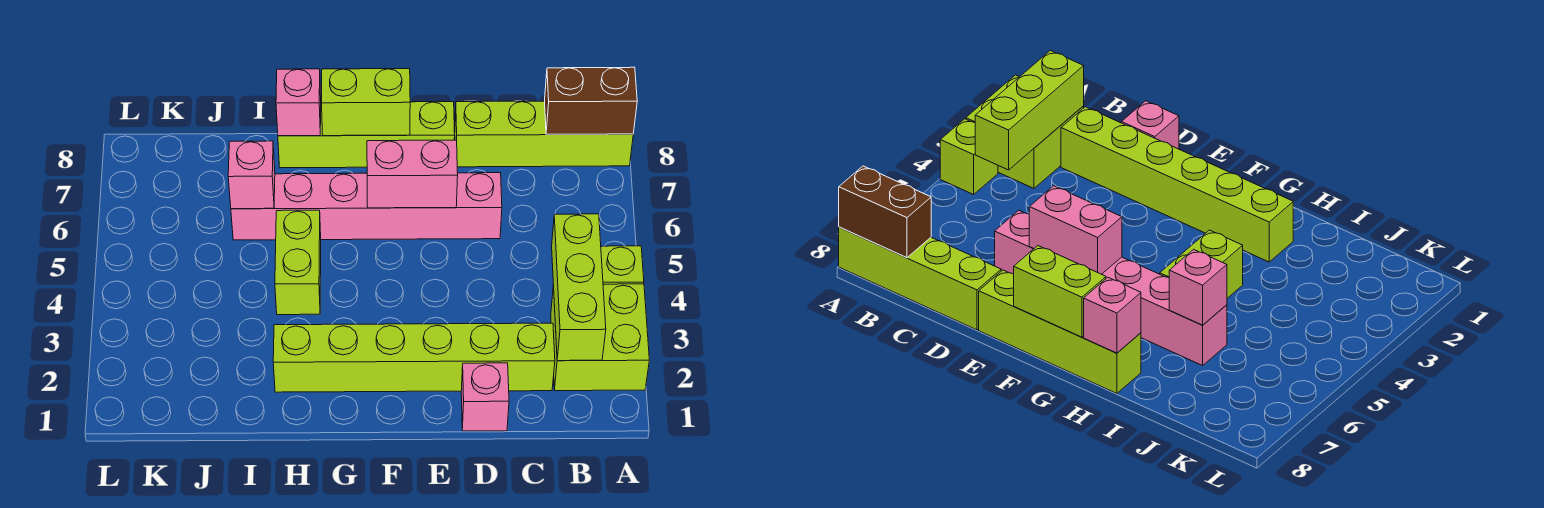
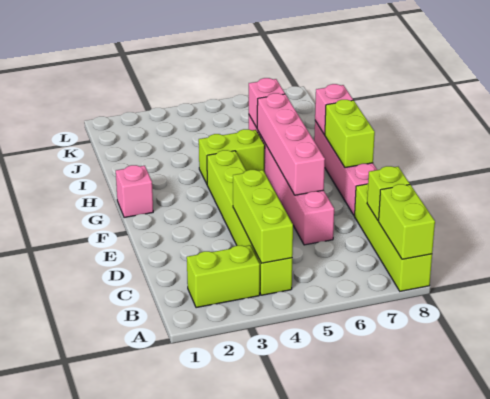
lime brick A2:B3 level 1 -> lime brick B2:B3 level 1
lime brick A4 level 1 -> lime brick C8 level 2
brown brick A8:B8 level 2 -> lime brick A8:B8 level 2
lime brick B2:B4 level 2 -> lime brick B4:D4 level 2
lime brick C2:H2 level 1 -> lime brick B4:G4 level 1
pink brick D1 level 1 -> pink brick G1 level 1
pink brick E6:F6 level 2 -> pink brick E6:H6 level 2
lime brick E8:H8 level 1 -> pink brick E8:H8 level 1

